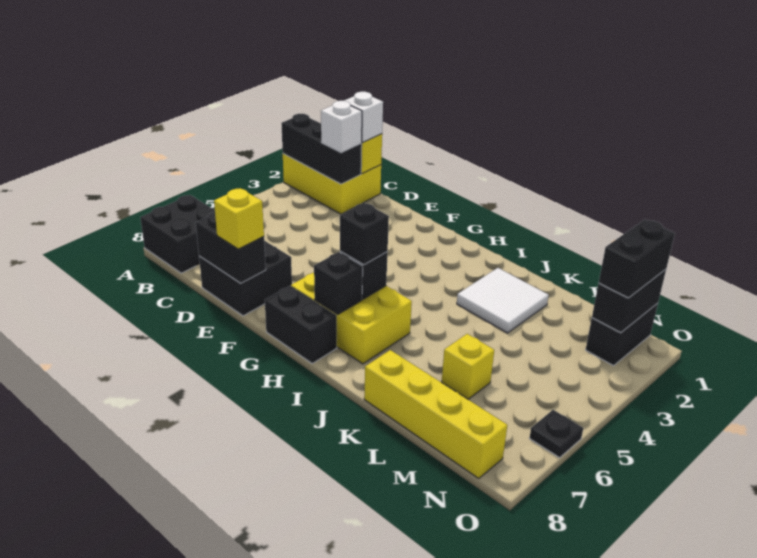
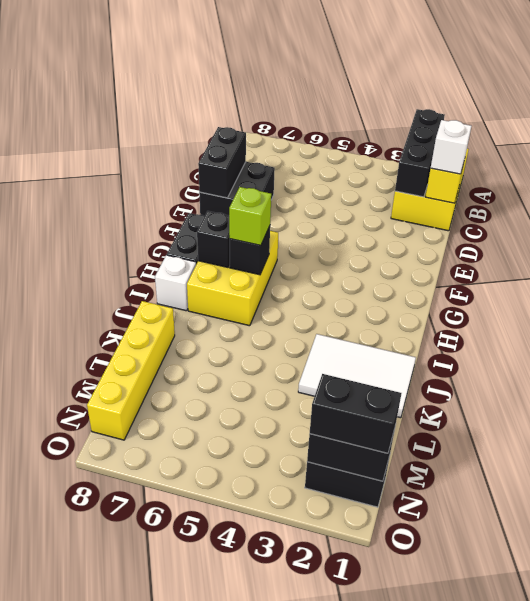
black brick A7:B8 level 1 -> none
white brick C2 level 3 -> white brick I8 level 1
yellow brick E8 level 3 -> none
black brick H6 level 3 -> lime brick H6 level 3
white tile J2:K3 level 1 -> white tile J1:K3 level 1
yellow brick L6 level 1 -> none
black plate O6 level 1 -> none

